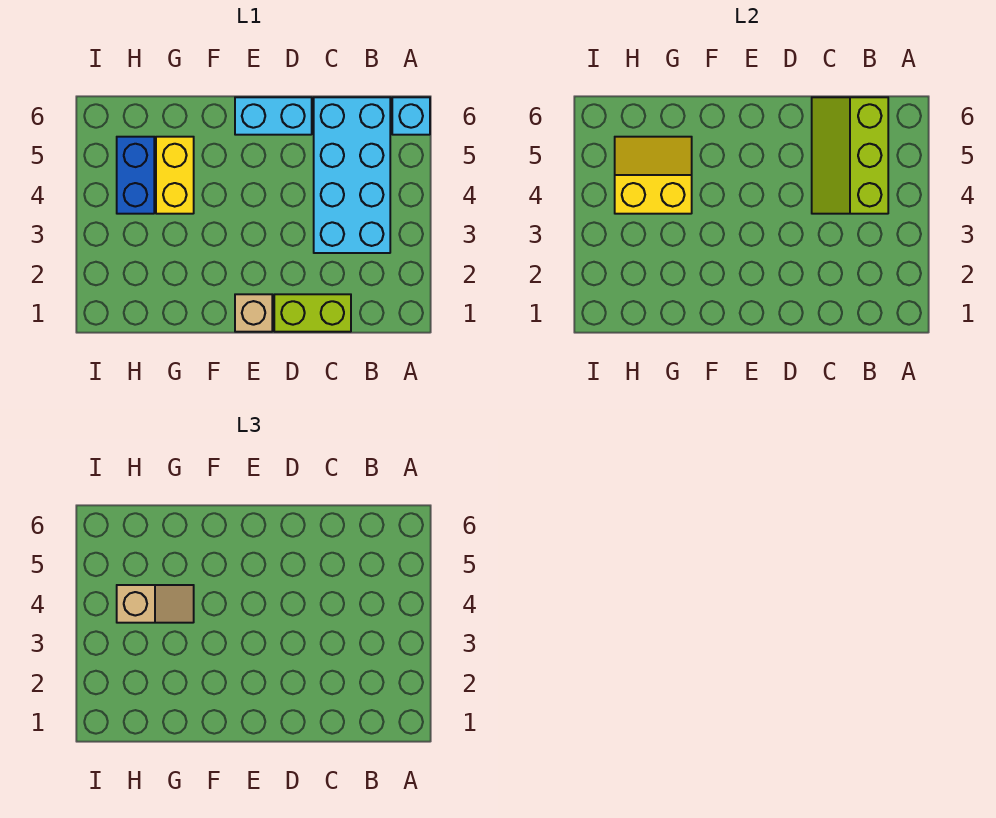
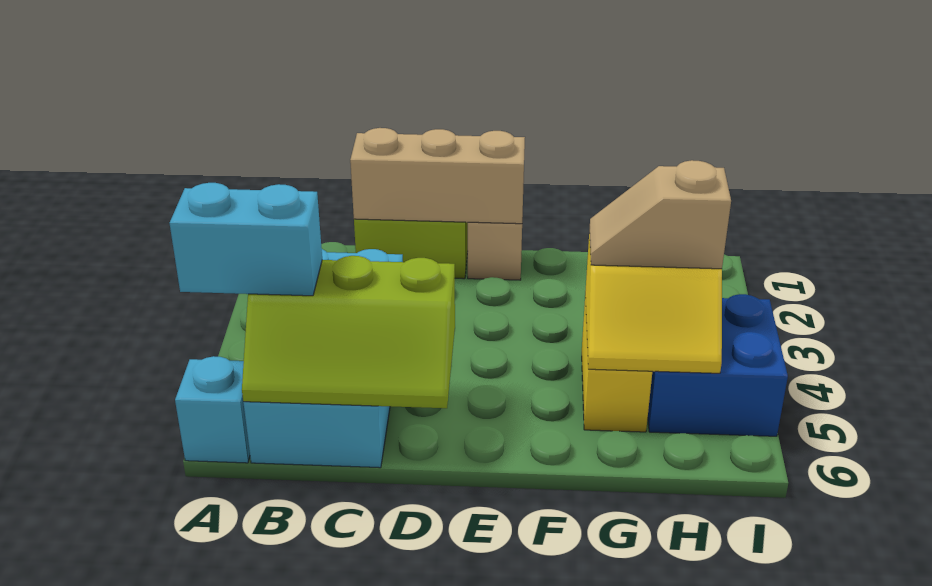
lime slope B4:C6 level 2 top B -> lime slope B5:D6 level 2 top 5
none -> tan brick C1:E1 level 2
cyan brick D6:E6 level 1 -> cyan brick A5:B5 level 3
blue brick H4:H5 level 1 -> blue brick H4:I5 level 1

